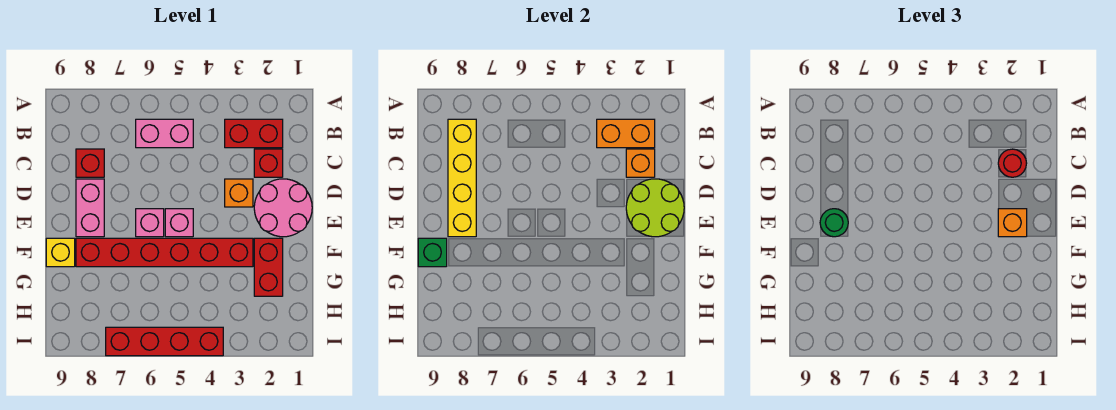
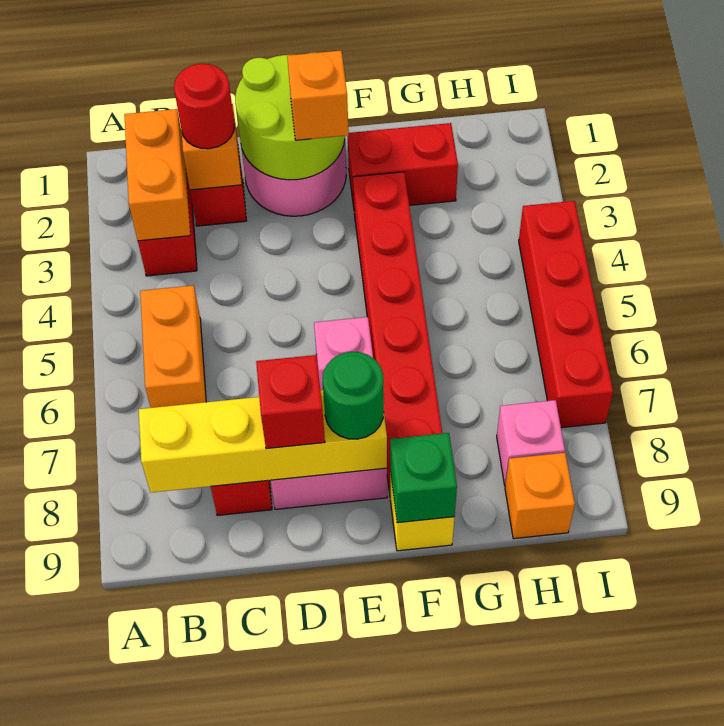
pink brick B5:B6 level 1 -> orange brick B5:B6 level 1
orange brick D3 level 1 -> orange brick H9 level 1
none -> red brick D8 level 3
pink brick E5 level 1 -> pink brick H8 level 1

